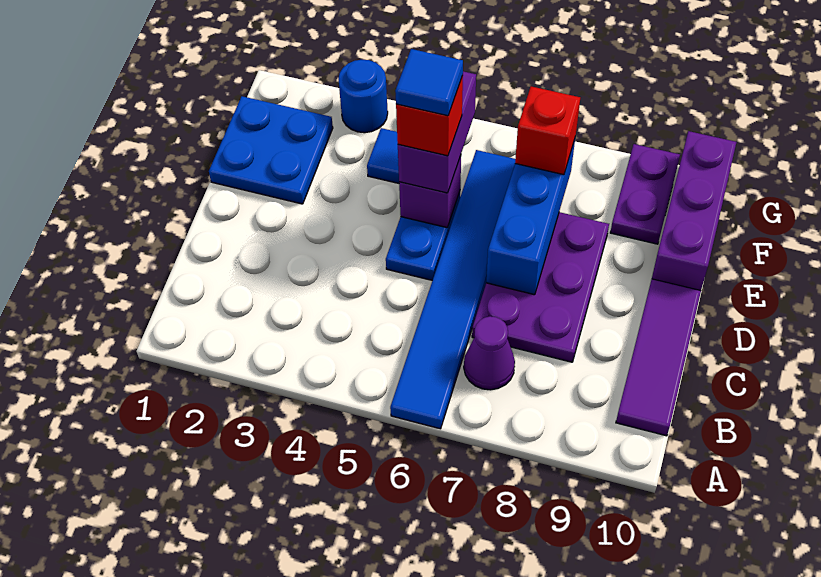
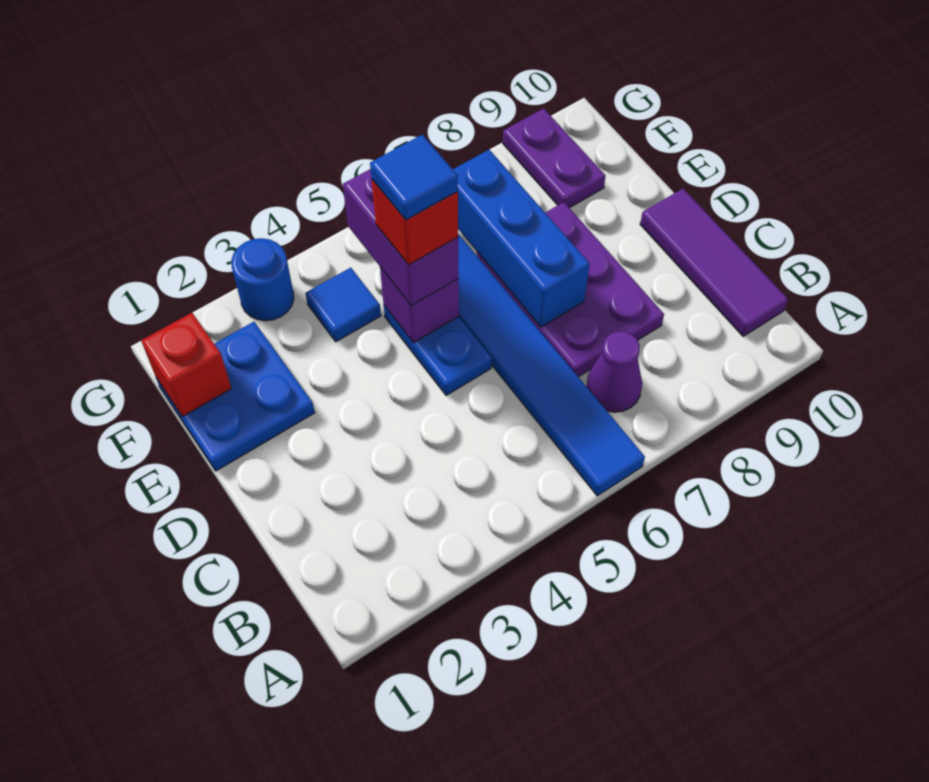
purple brick E10:G10 level 1 -> none
red brick F7 level 3 -> red brick F1 level 2

